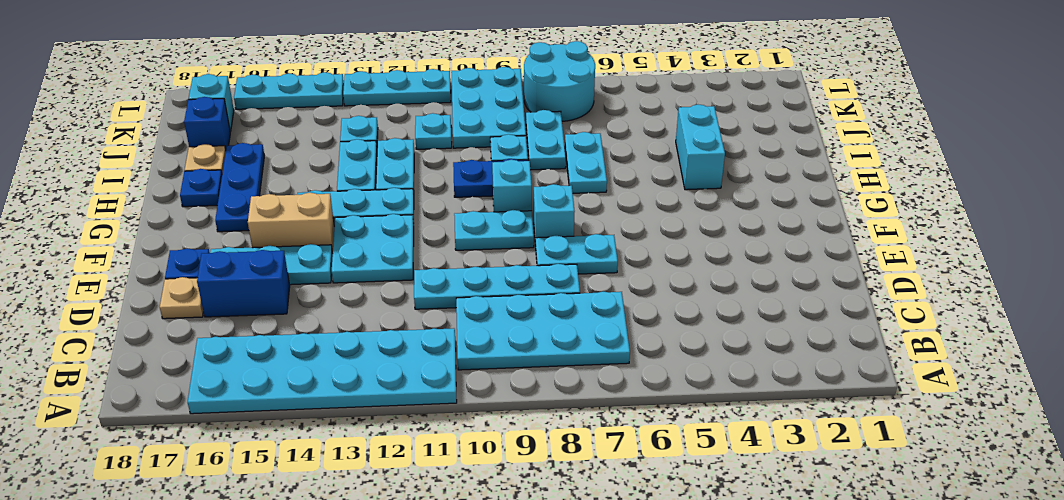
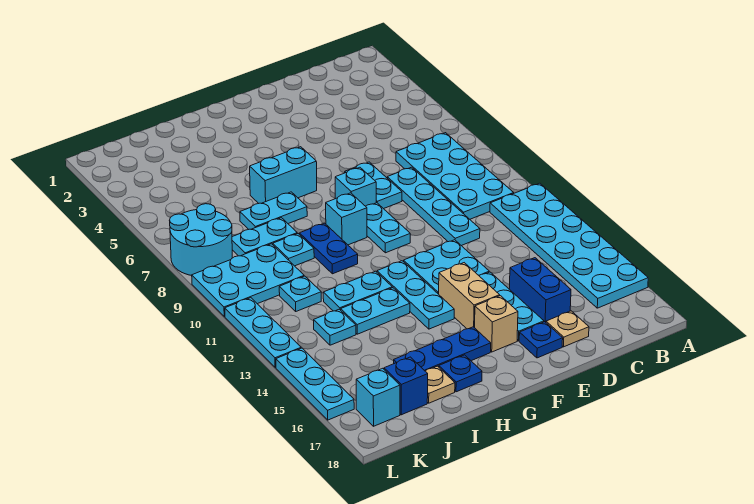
none -> tan brick F16 level 1
cyan brick H4:I4 level 1 -> cyan brick G6:H6 level 1

